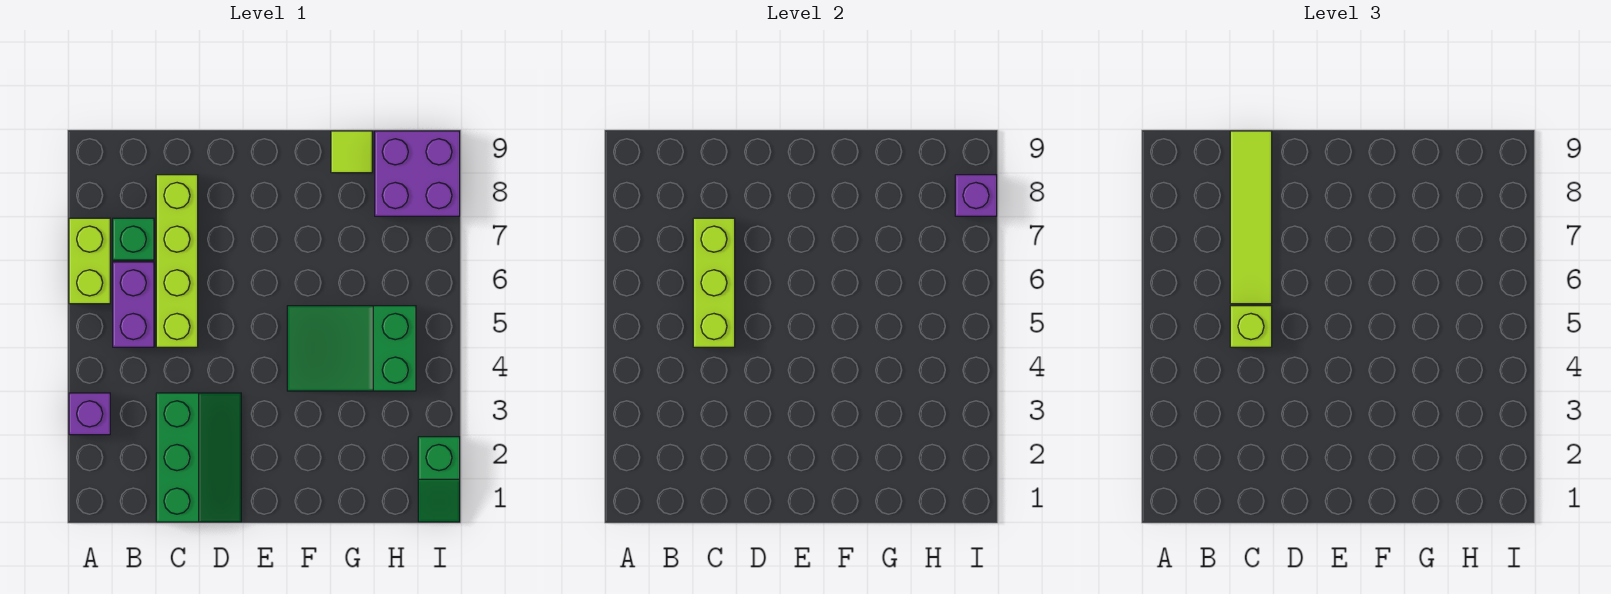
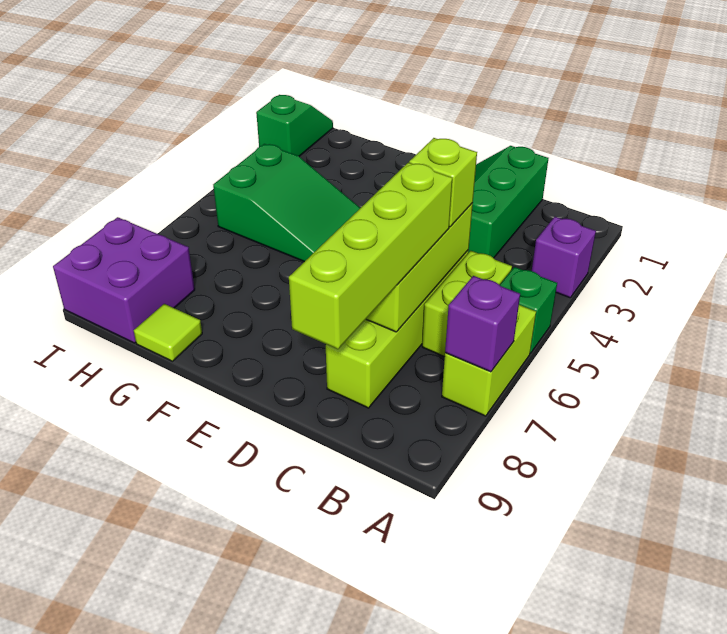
purple brick B5:B6 level 1 -> lime brick B5:B6 level 1
green brick B7 level 1 -> green brick A5 level 1
lime tile C6:C9 level 3 -> lime brick C6:C9 level 3
purple brick I8 level 2 -> purple brick A7 level 2

